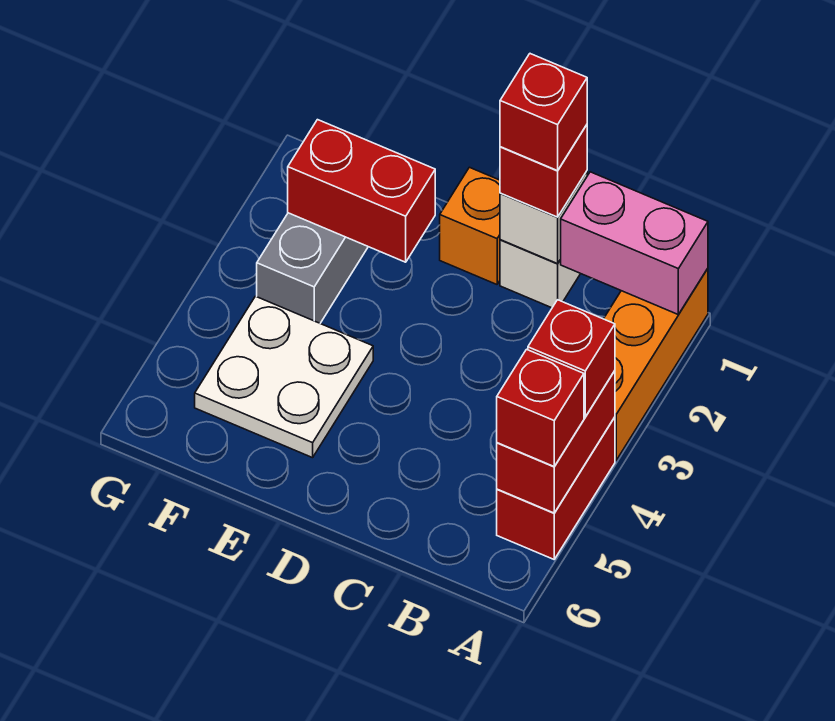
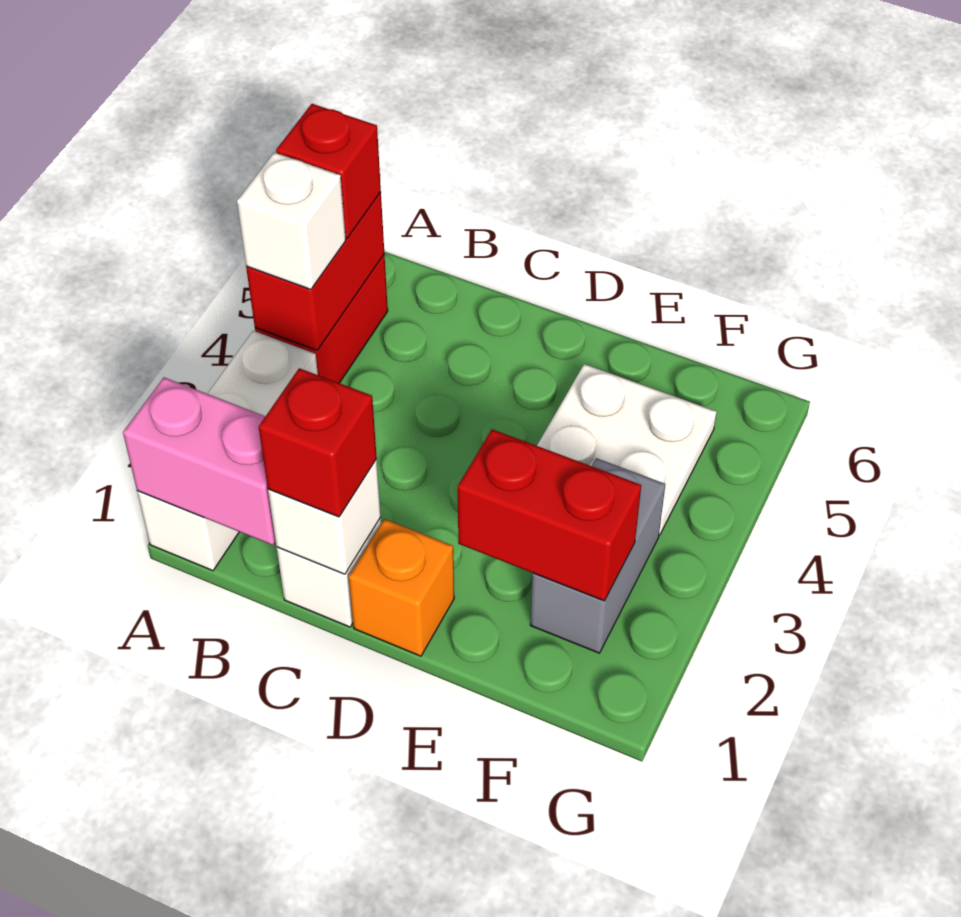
orange brick A1:A3 level 1 -> white brick A1:A3 level 1
red brick A4 level 3 -> white brick A4 level 3
red brick C1 level 4 -> none

